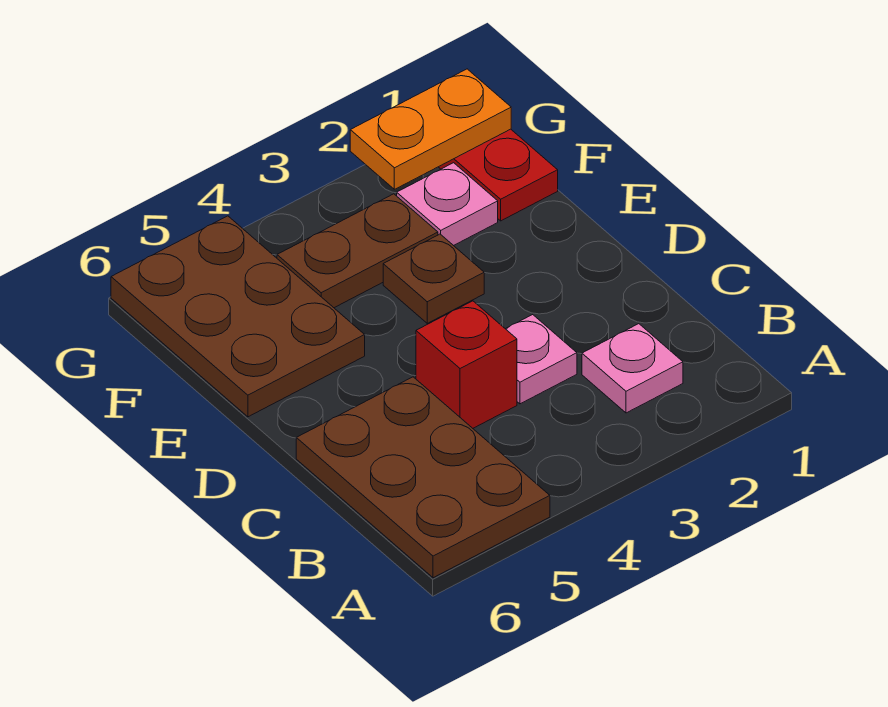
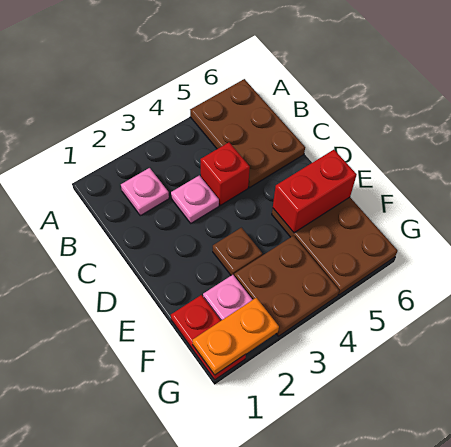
none -> red brick E5:E6 level 2
brown plate F3:F4 level 1 -> brown plate F3:G4 level 1

